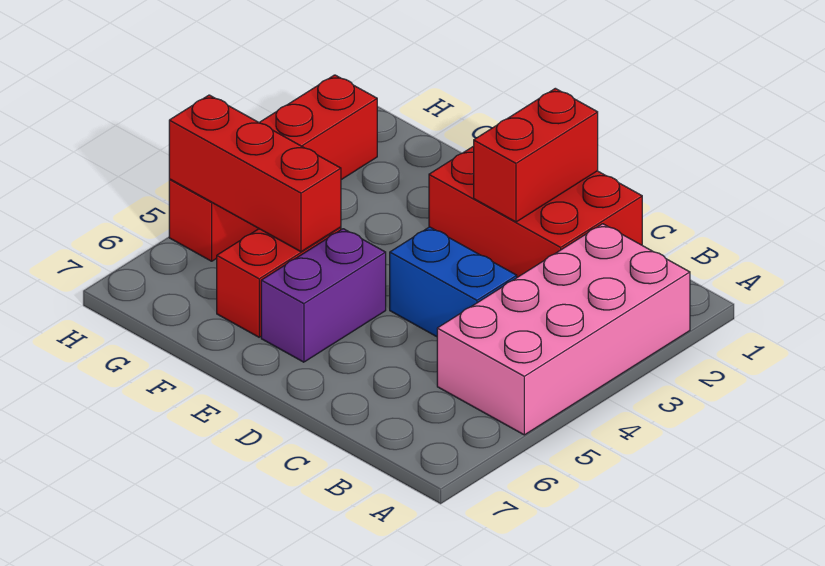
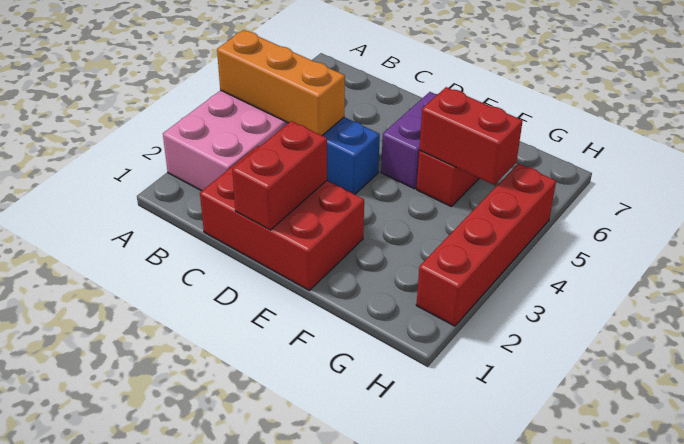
none -> orange brick A4:C4 level 2
red brick F5:H5 level 2 -> red brick F5:G5 level 2

